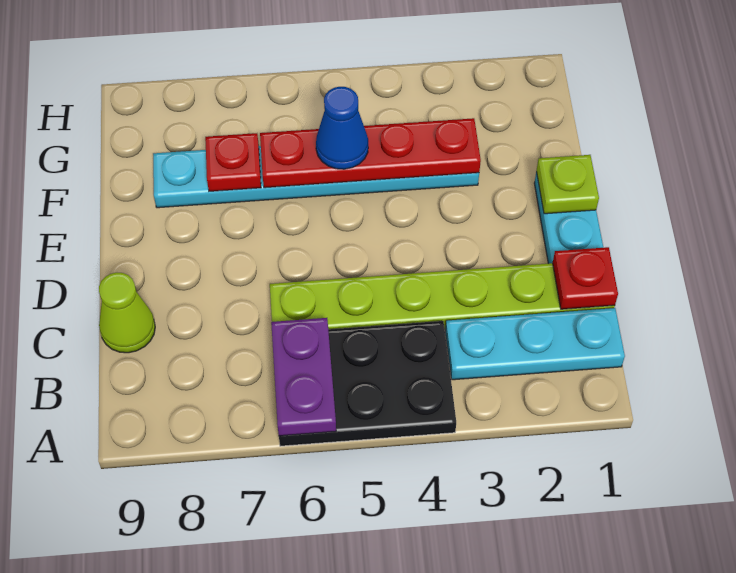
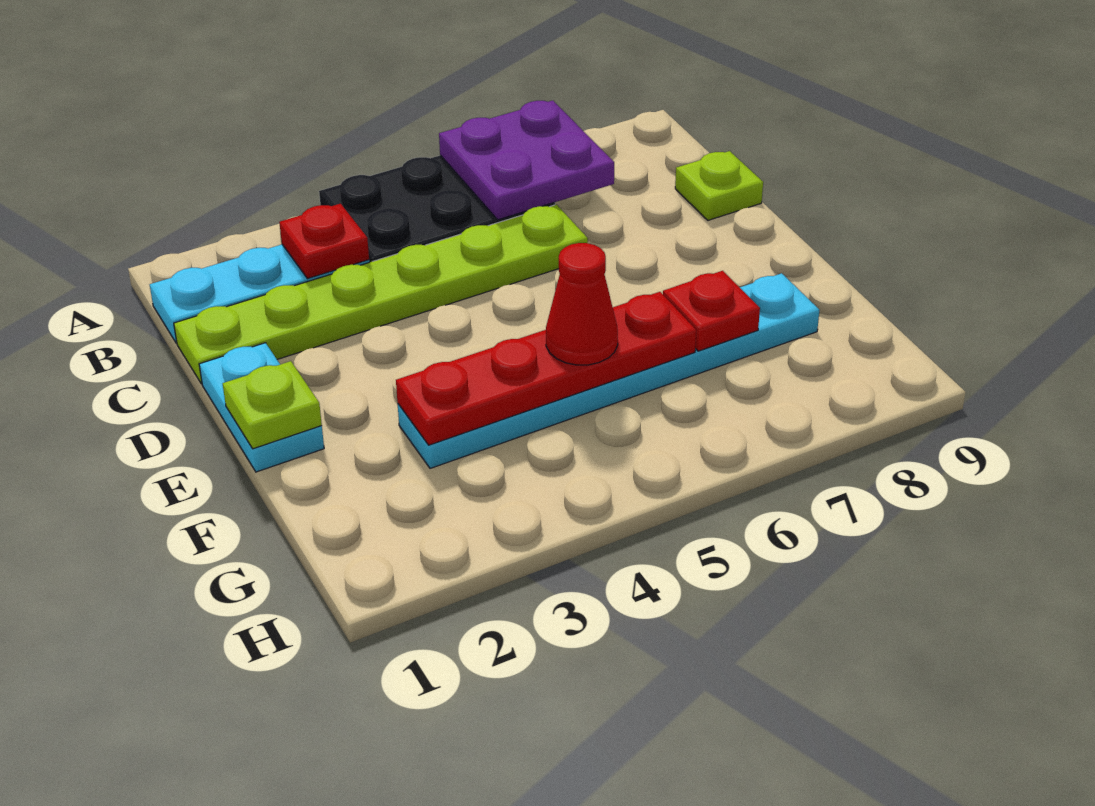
purple plate A6:B6 level 2 -> purple plate A6:B7 level 2
red plate C1 level 2 -> red plate B3 level 2
lime cone C9 level 1 -> lime plate C9 level 1
blue cone F5 level 3 -> red cone F5 level 3

